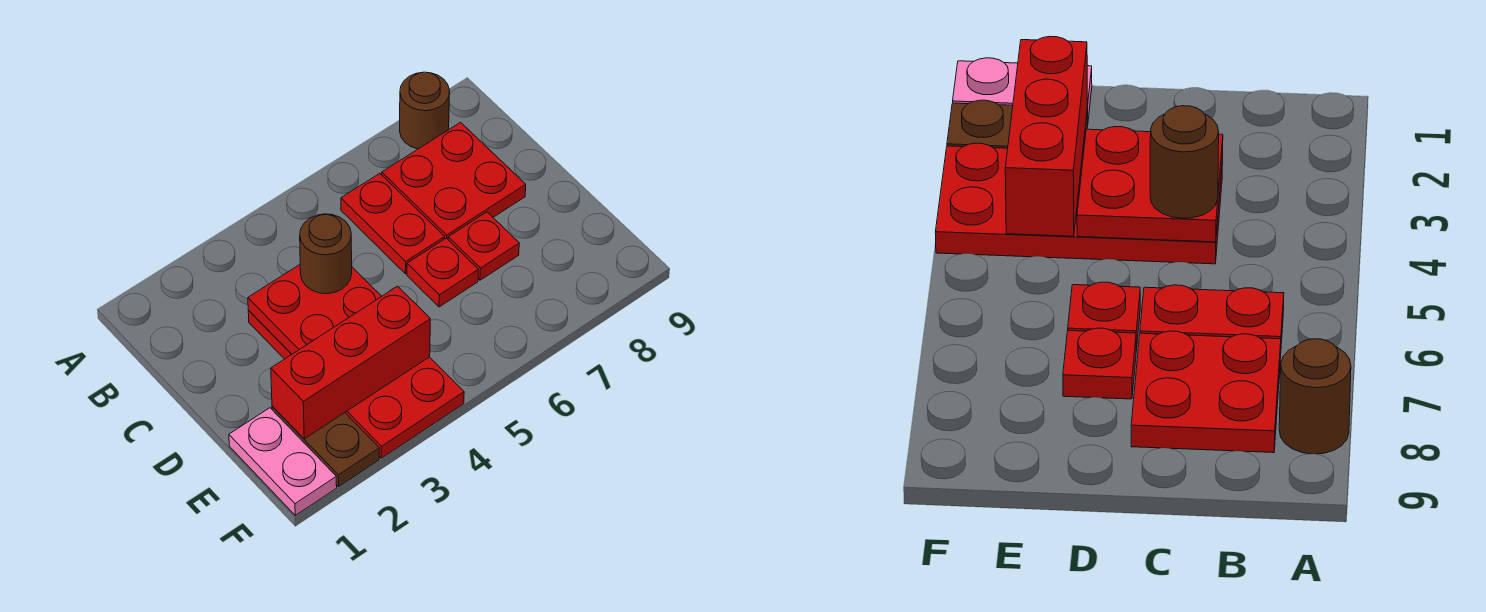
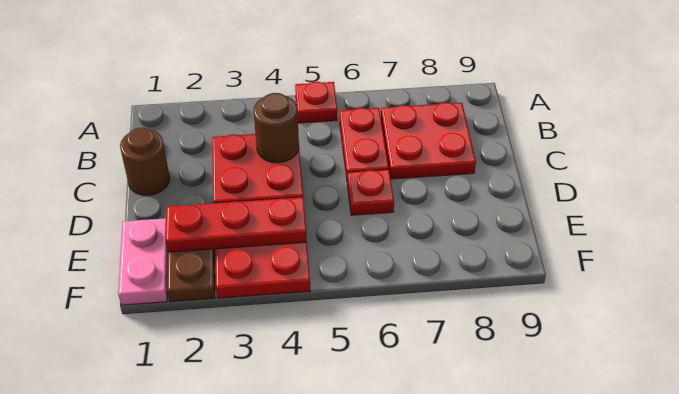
brown round brick A8 level 1 -> brown round brick C1 level 1
red plate D7 level 1 -> red plate A5 level 1
red brick E2:E4 level 2 -> red plate E2:E4 level 2

